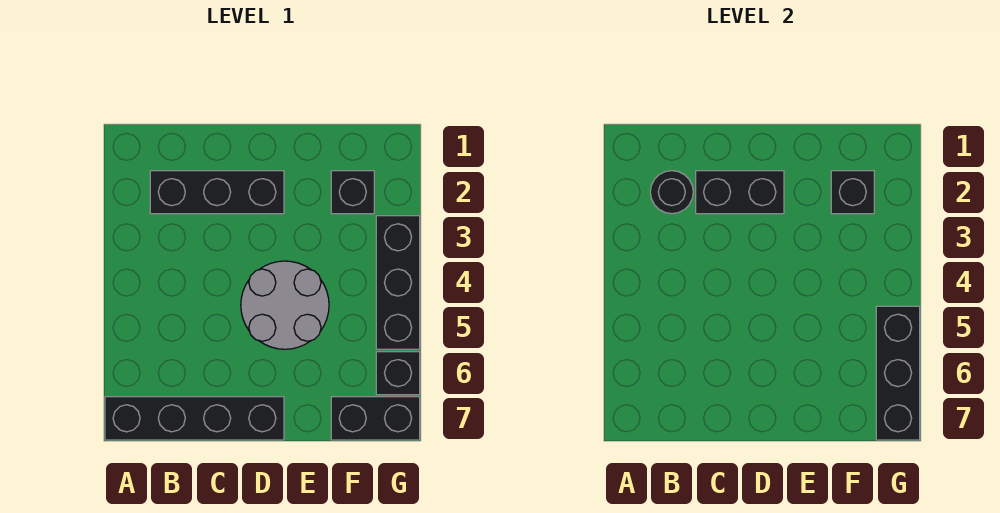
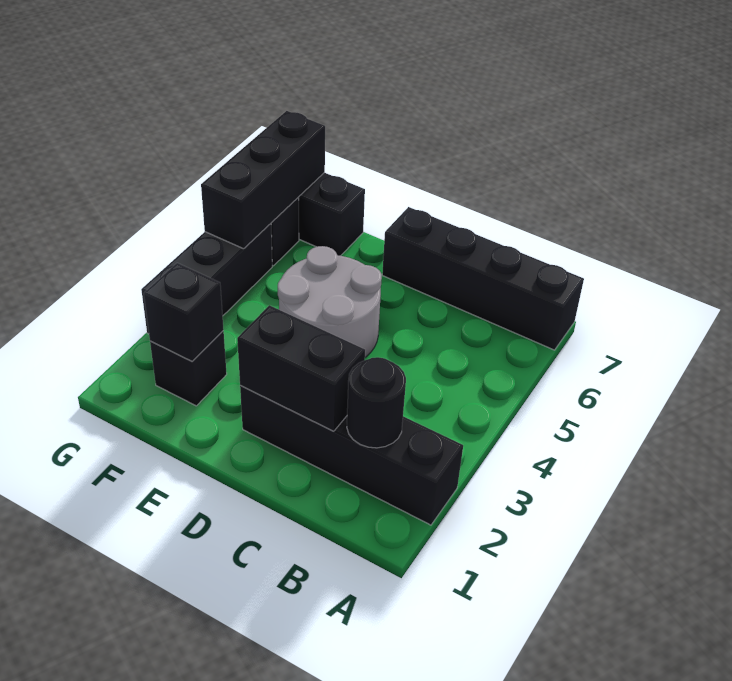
black brick B2:D2 level 1 -> black brick A2:D2 level 1

